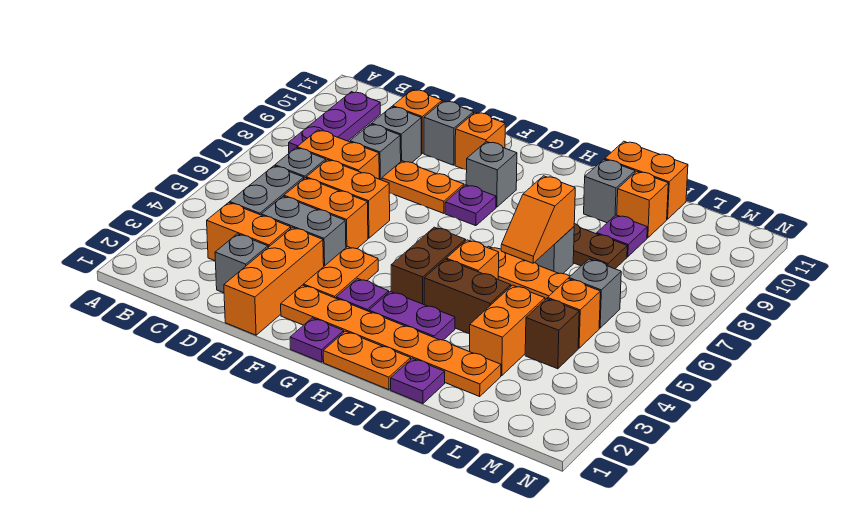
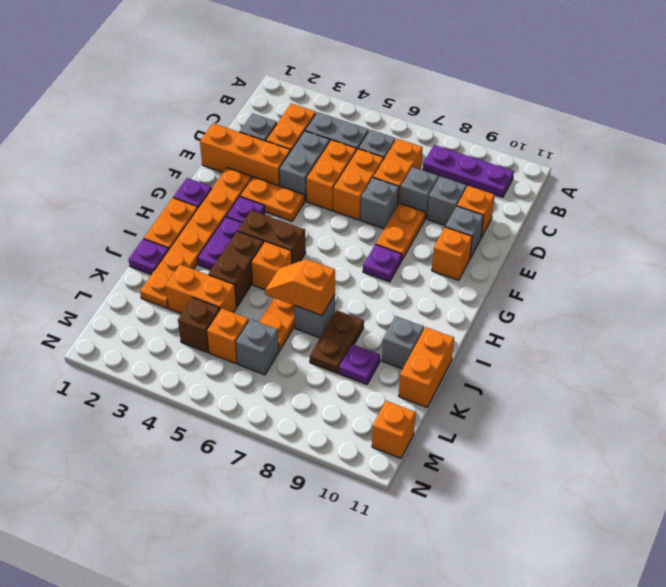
grey brick G9 level 1 -> grey brick E7 level 1
orange brick K10 level 1 -> orange brick M11 level 1

